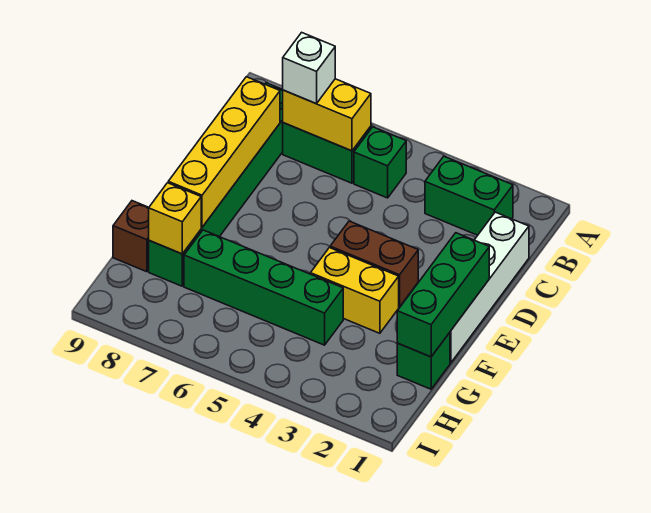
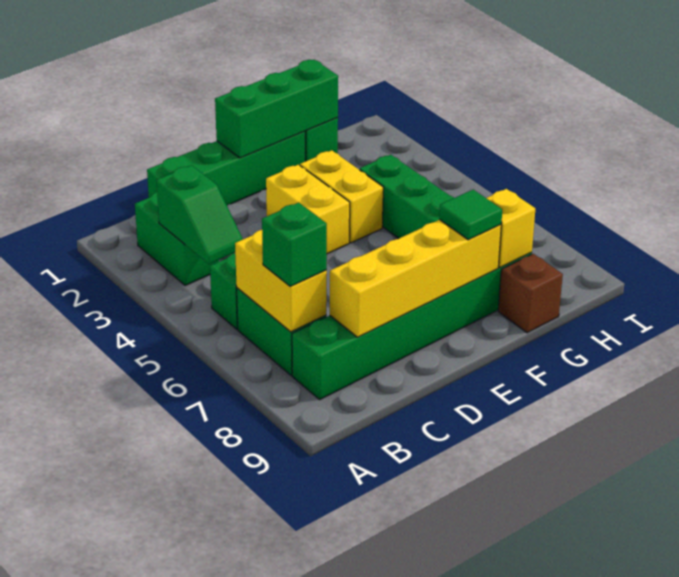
none -> green slope B3:B4 level 2 top 3
white brick B7 level 3 -> green brick B7 level 3
white brick C1:F1 level 1 -> green brick C1:F1 level 1
brown brick E3:E4 level 1 -> yellow brick E3:E4 level 1
none -> green tile F8 level 3

